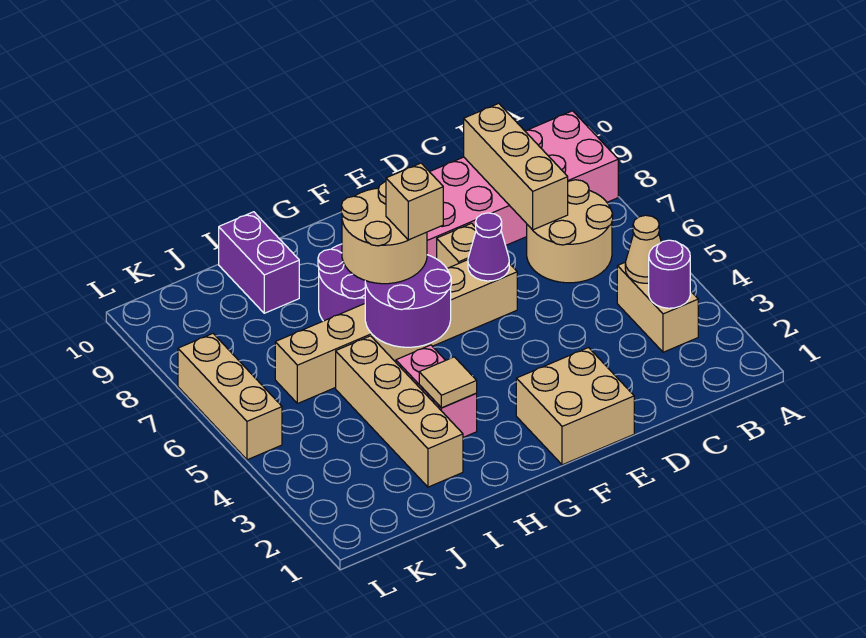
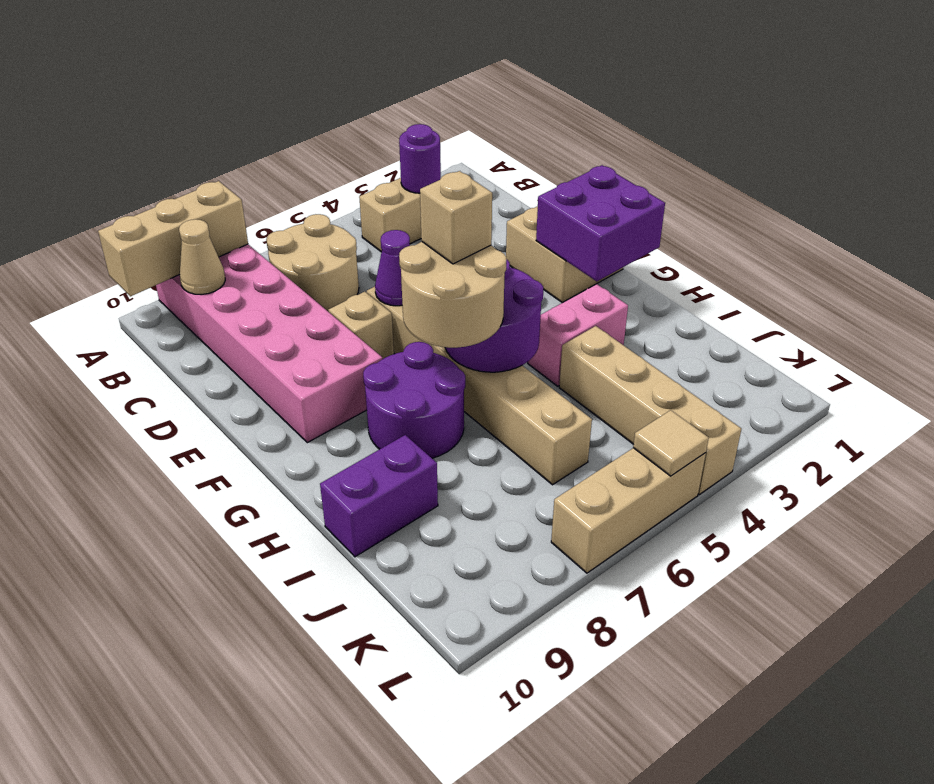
tan cone B4 level 2 -> tan cone B9 level 2
tan brick C7:C9 level 2 -> tan brick A8:A10 level 2
none -> purple brick F1:G2 level 2
tan tile H3 level 2 -> tan tile L5 level 2
tan brick I2:I5 level 1 -> tan brick I4:L4 level 1

